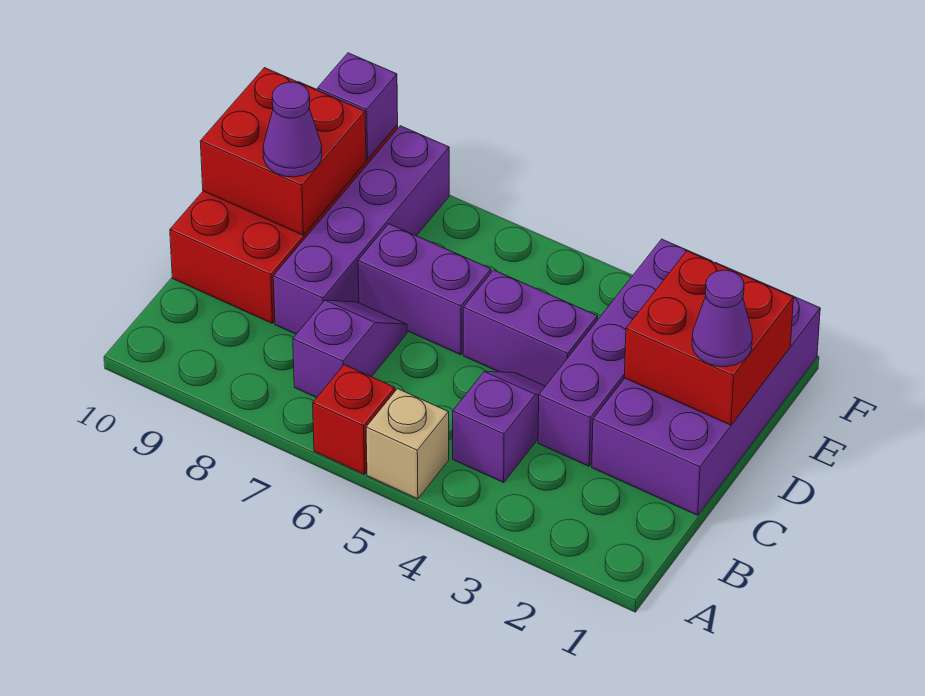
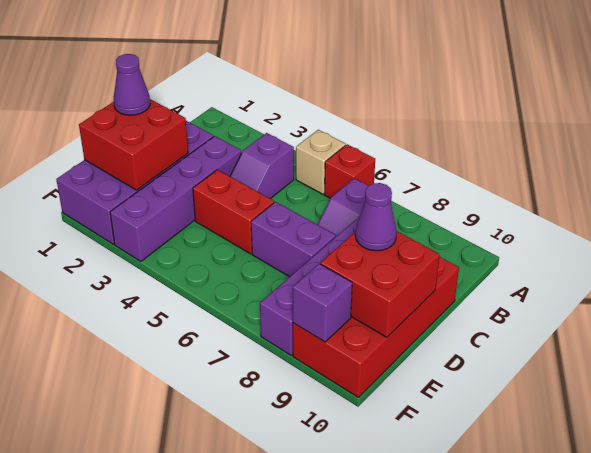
purple brick D4:D5 level 1 -> red brick D4:D5 level 1

